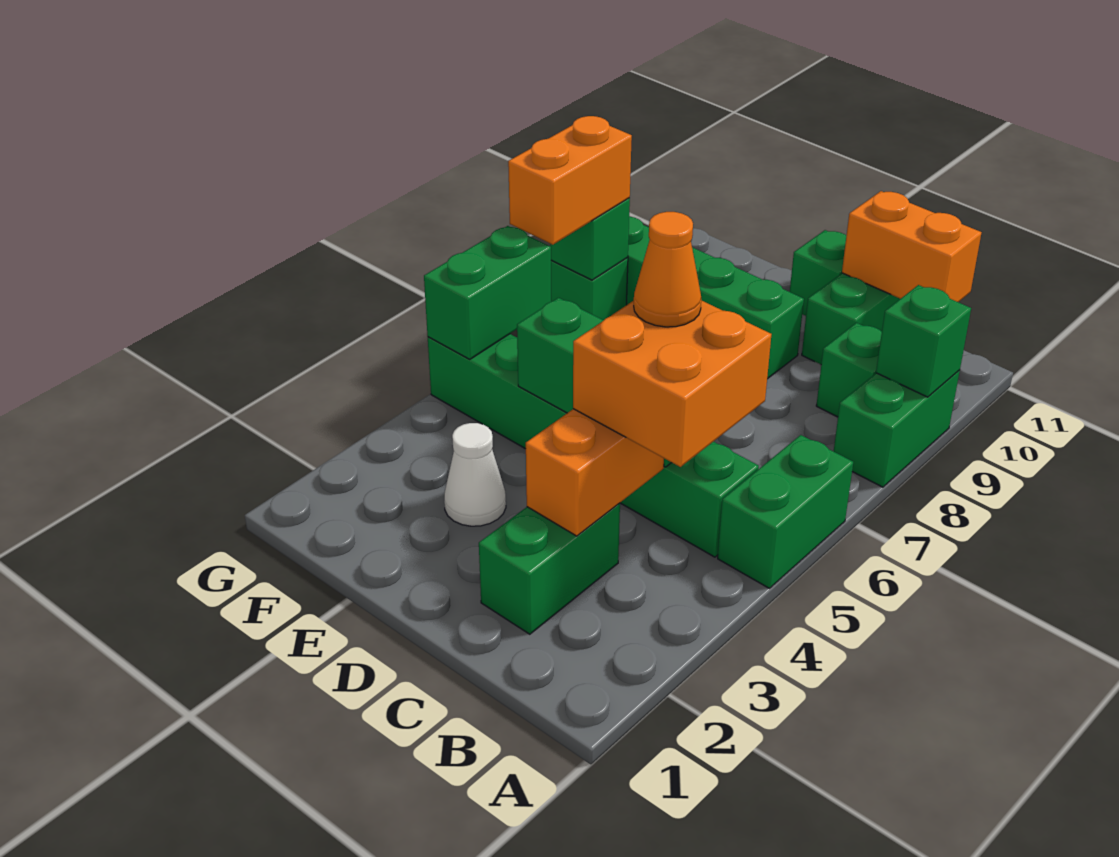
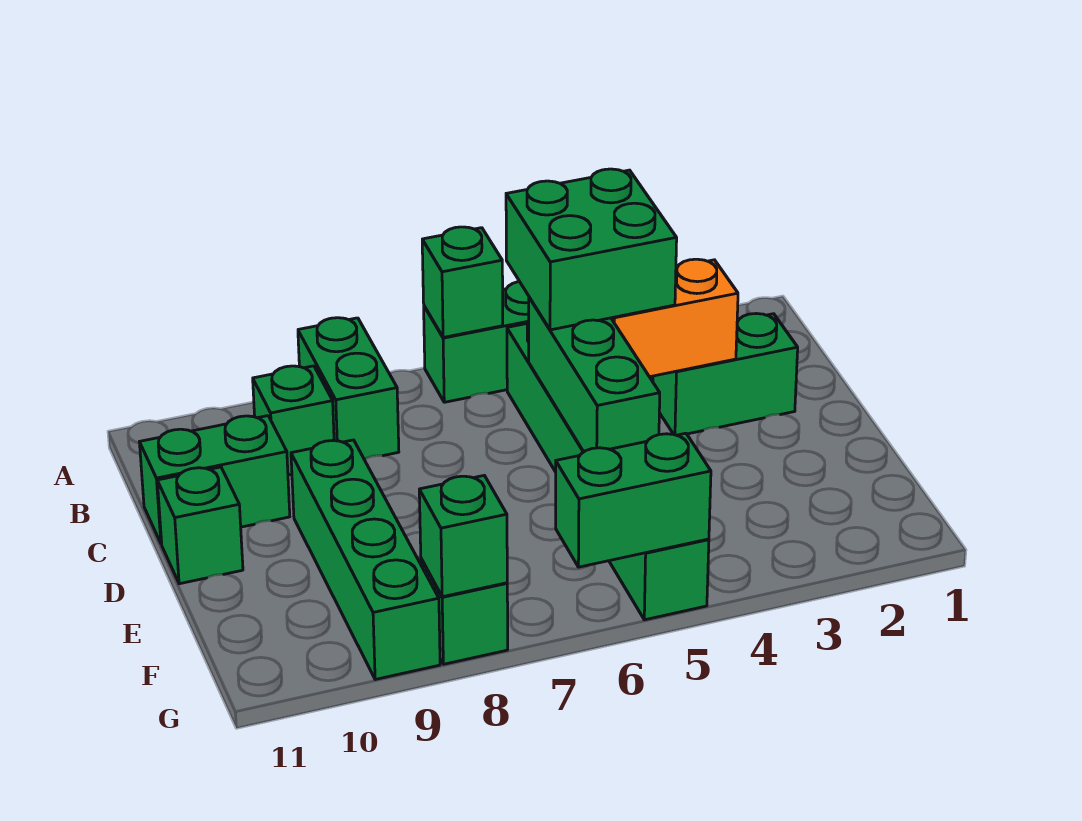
green brick A8:A9 level 1 -> green brick A8:B8 level 1
green brick A9 level 2 -> green brick A6 level 2
orange brick B4:C5 level 3 -> green brick B4:C5 level 3
orange brick B11:C11 level 2 -> none
orange cone C5 level 4 -> none
white cone E3 level 1 -> none
orange brick G7:G8 level 3 -> none

